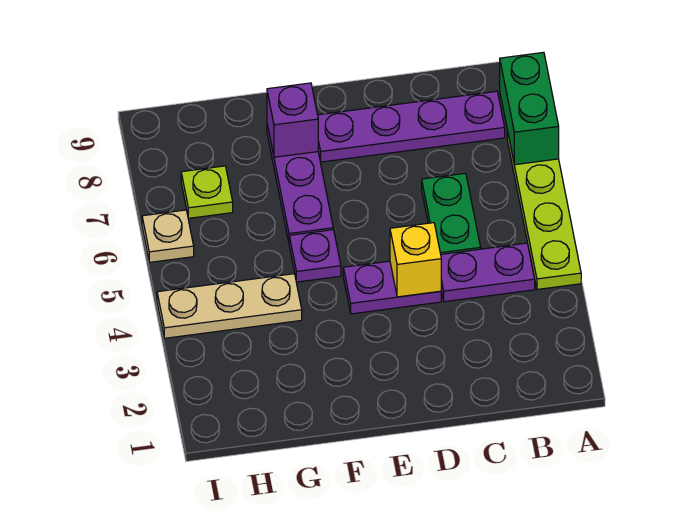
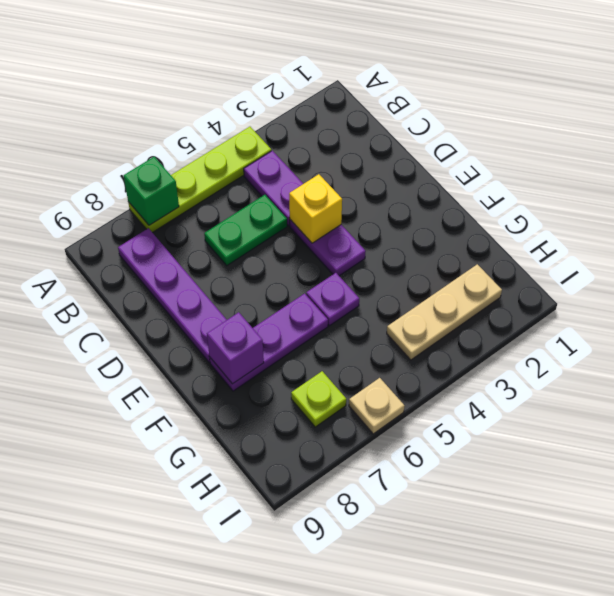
green brick A7:A8 level 2 -> green brick A7 level 2
tan plate G4:I4 level 1 -> tan plate H2:H4 level 1

